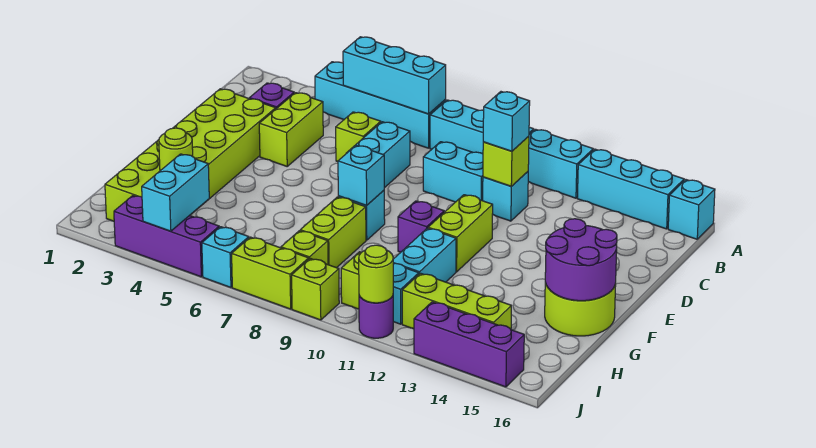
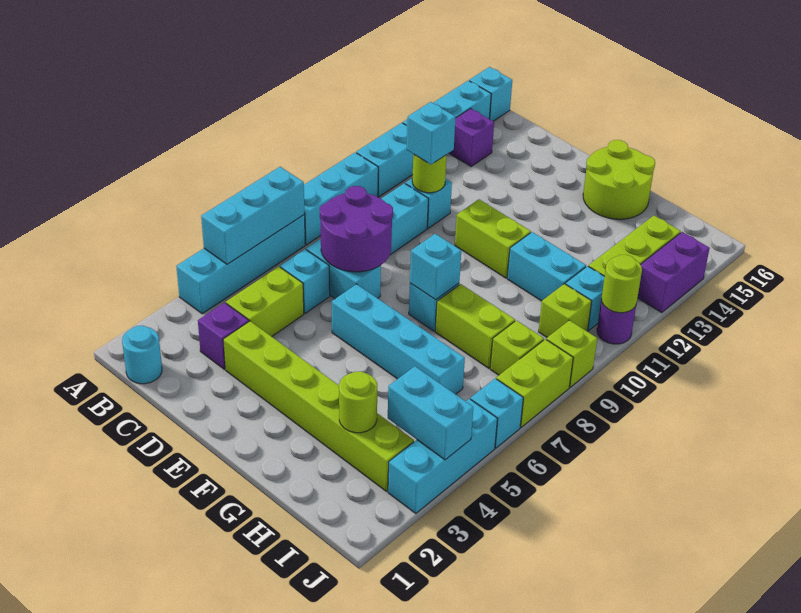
none -> cyan round brick B1 level 1
lime brick C4:D4 level 1 -> lime brick C4:C5 level 1
lime brick C6 level 1 -> cyan brick C6 level 1
lime brick C11 level 2 -> lime round brick C11 level 2
lime brick D2:I3 level 1 -> lime brick D3:I3 level 1
none -> cyan brick E6:H6 level 1
purple brick F10 level 1 -> purple brick B14 level 1
purple round brick F15:G16 level 2 -> purple round brick C7:D8 level 2
purple brick J3:J5 level 1 -> cyan brick J3:J5 level 1
purple brick J13:J15 level 1 -> purple brick J13:J14 level 1

